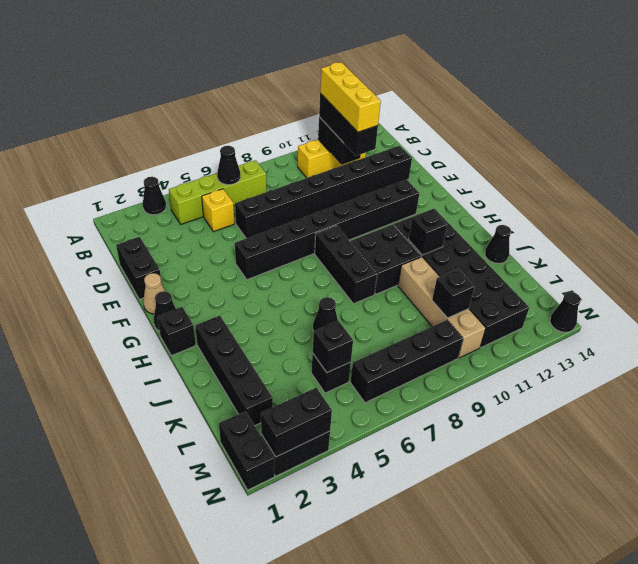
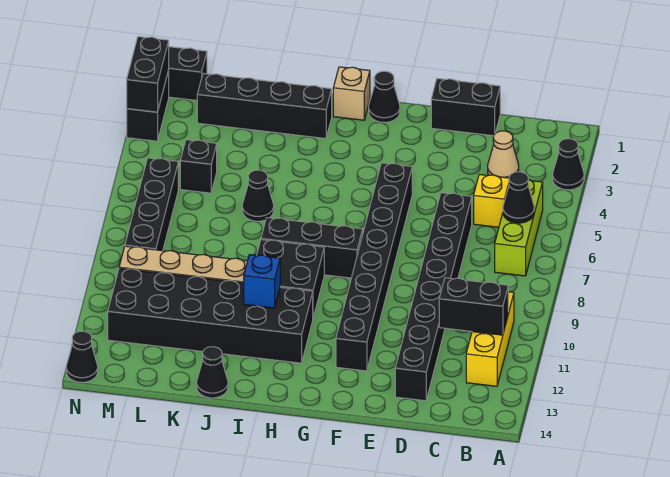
lime brick B4:B7 level 1 -> lime brick B5:B7 level 1
black brick B11:D11 level 3 -> none
yellow brick B11:D11 level 4 -> none
tan cone F1 level 1 -> tan cone C3 level 1
black brick H1 level 1 -> tan brick H1 level 1
black brick I11 level 2 -> blue brick I11 level 2
black brick L5 level 2 -> none
black brick L10 level 2 -> none

